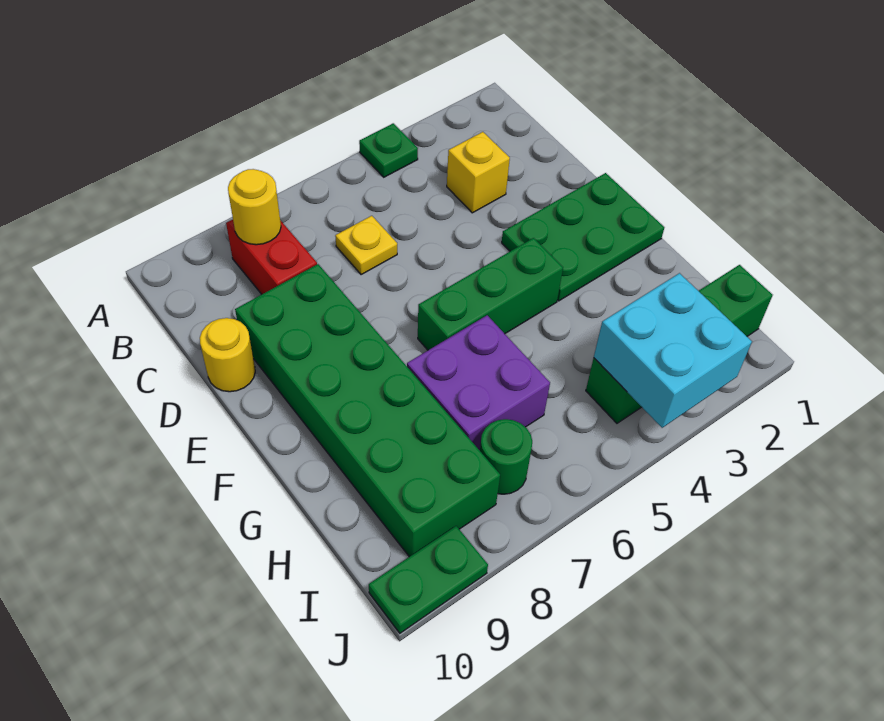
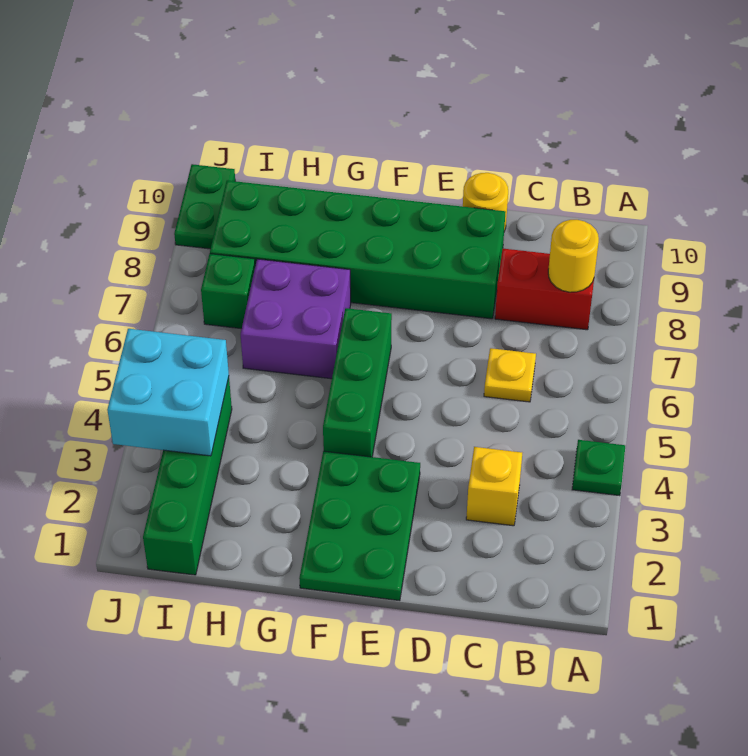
green round brick I7 level 1 -> green brick I7 level 1

